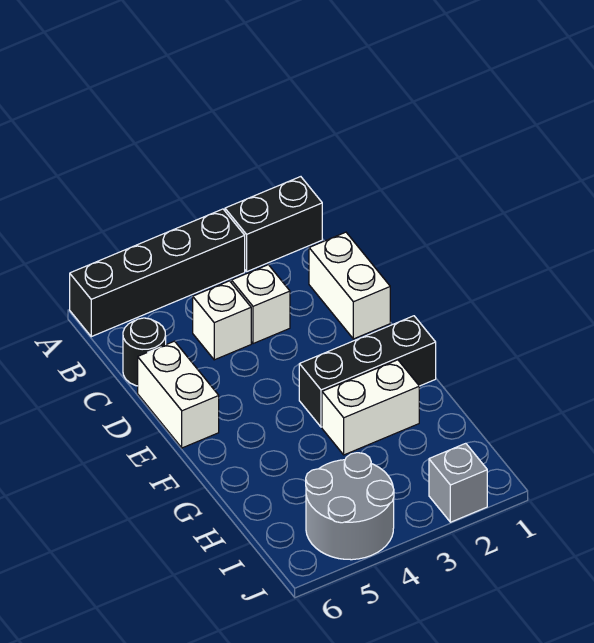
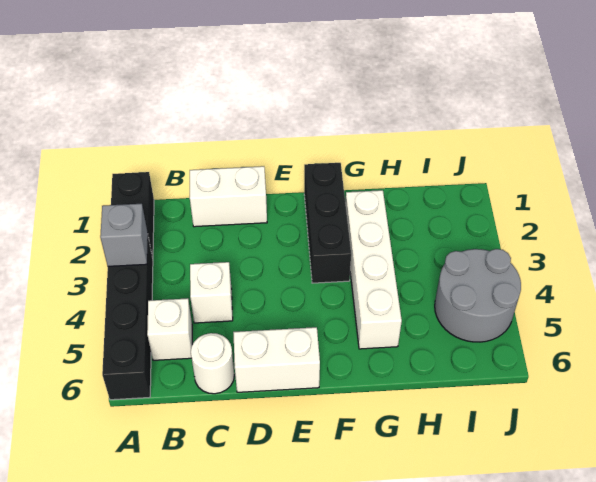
white brick C3 level 1 -> white brick B5 level 1
black round brick C6 level 1 -> white round brick C6 level 1
white brick G2:G3 level 1 -> white brick G2:G5 level 1
grey brick J2 level 1 -> grey brick A3 level 2

